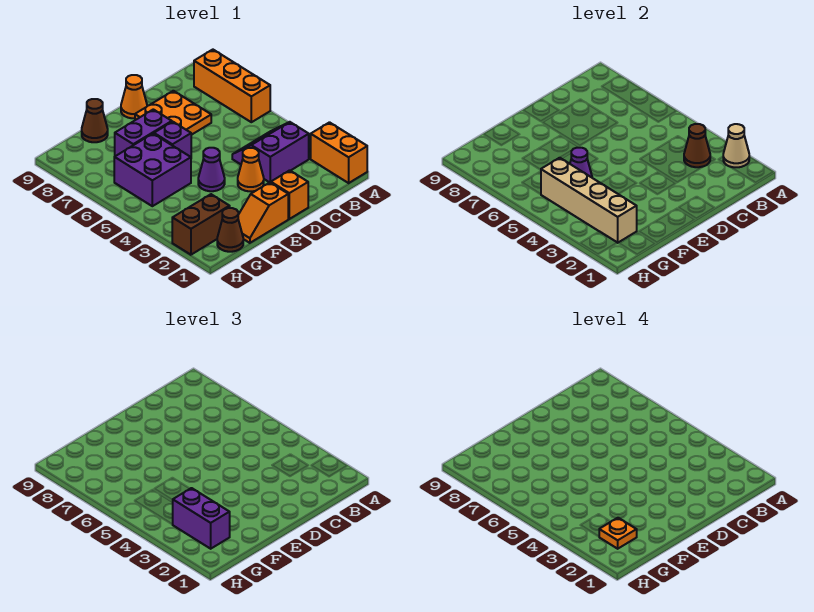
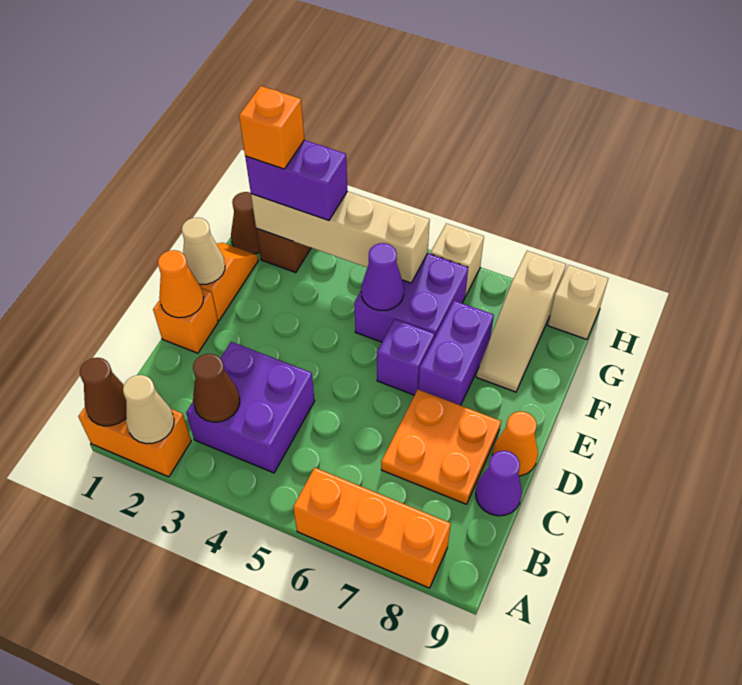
purple slope B3:C4 level 1 top 3 -> purple brick B3:C4 level 1
orange cone D3 level 1 -> orange cone D1 level 2
none -> tan cone E1 level 2
purple cone E4 level 1 -> purple cone C9 level 1
none -> tan slope F8:H8 level 1 top H
brown cone F9 level 1 -> brown cone A1 level 2
orange plate G2 level 4 -> orange brick G2 level 4
none -> tan brick H6 level 1
none -> tan brick H9 level 1

